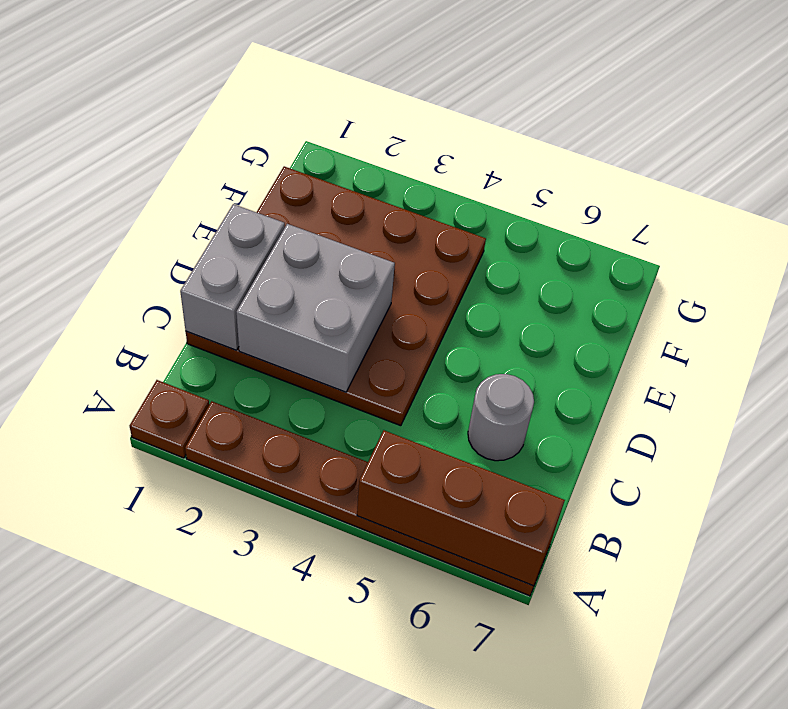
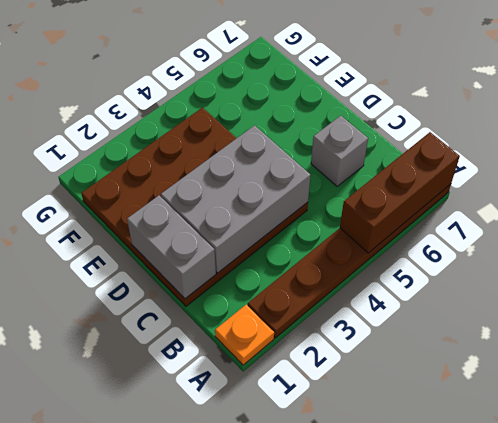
brown plate A1 level 1 -> orange plate A1 level 1
grey brick C2:D3 level 2 -> grey brick C2:D4 level 2
grey round brick C6 level 1 -> grey brick C6 level 1

